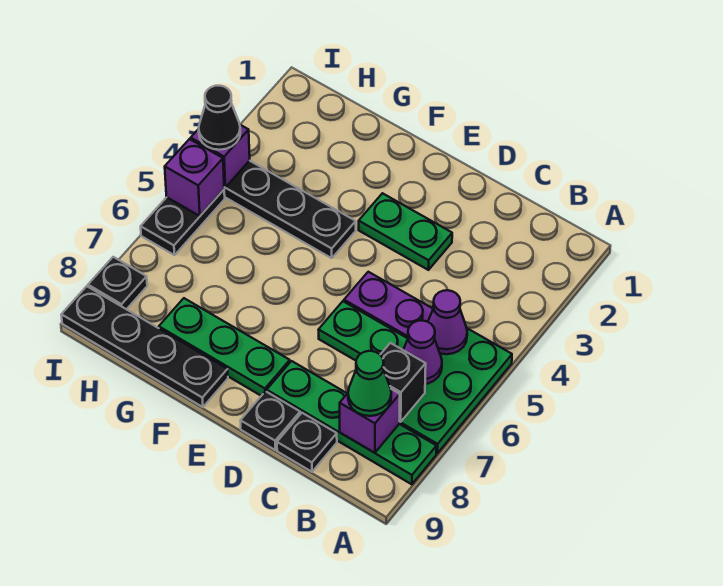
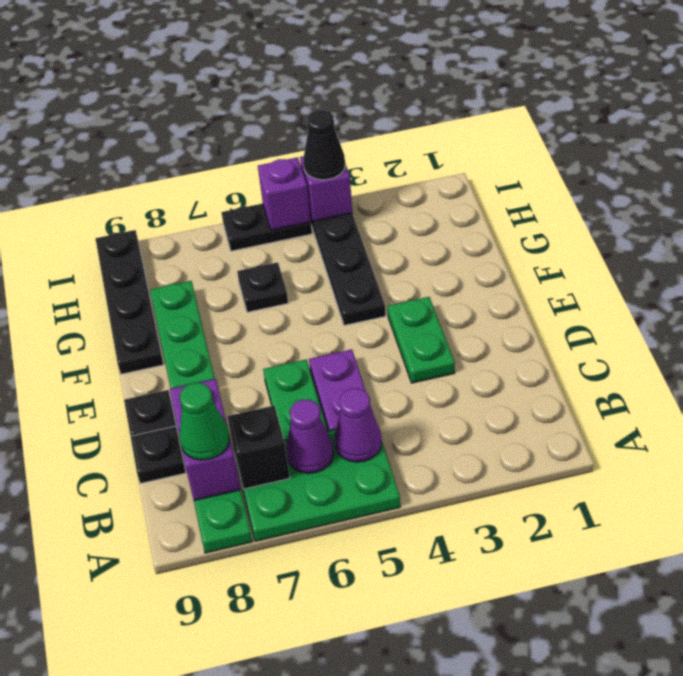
purple brick B8 level 2 -> purple brick B8:C8 level 2
black plate I8 level 1 -> black plate G6 level 1

